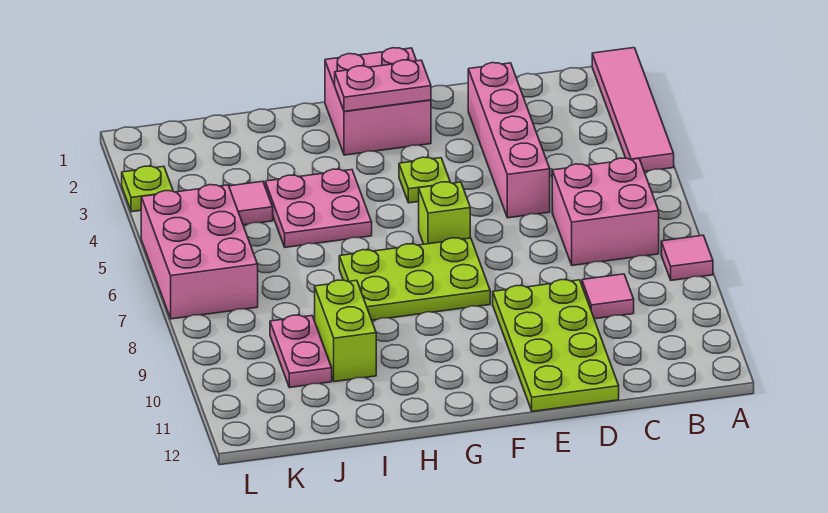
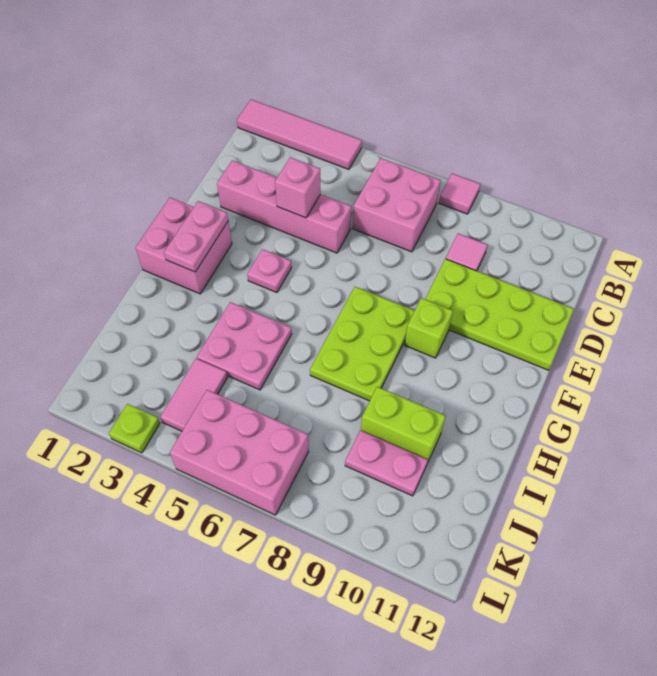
none -> pink brick D4 level 2
lime plate F4 level 1 -> pink plate F4 level 1
lime brick F6 level 1 -> lime brick F9 level 1

